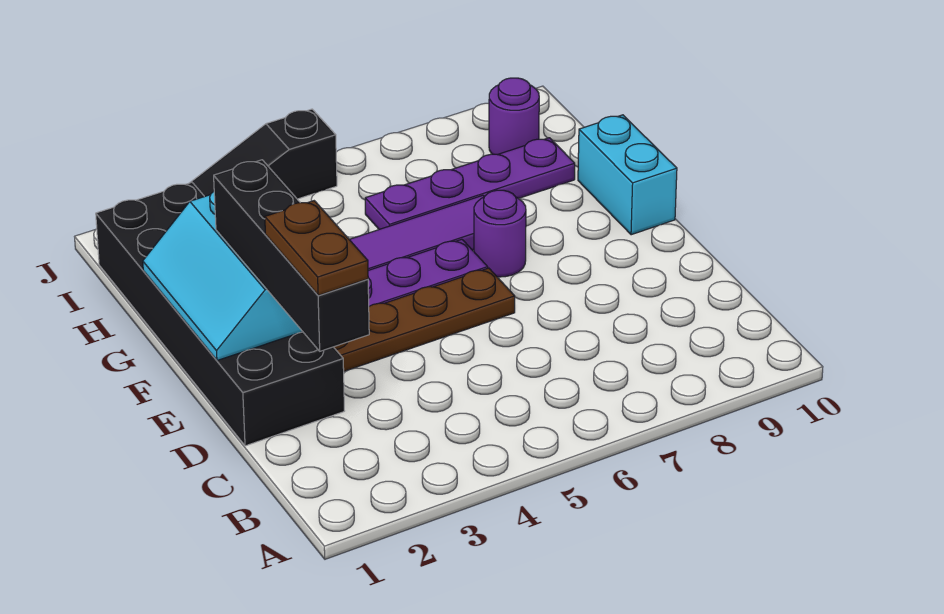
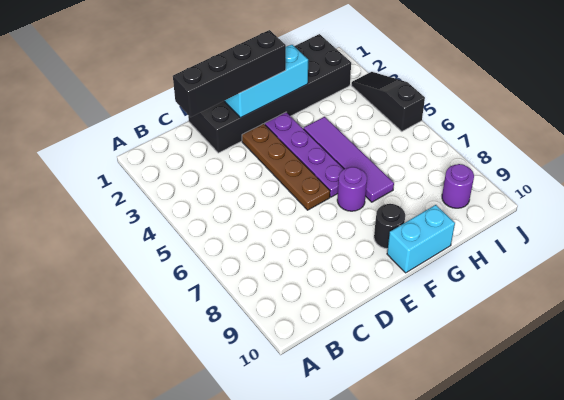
brown plate C2:D2 level 4 -> none
none -> black round brick F9 level 1
purple plate H6:H9 level 1 -> none

